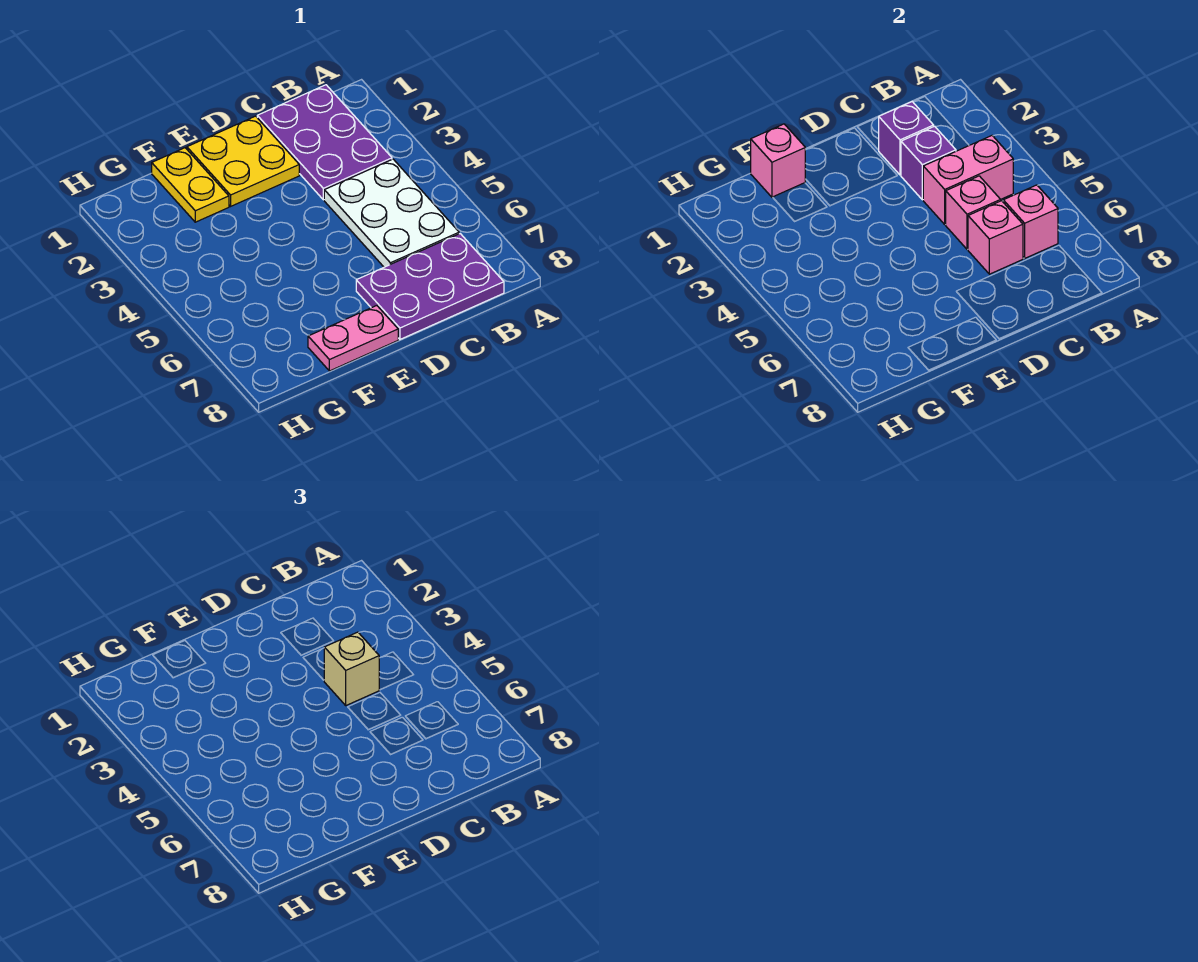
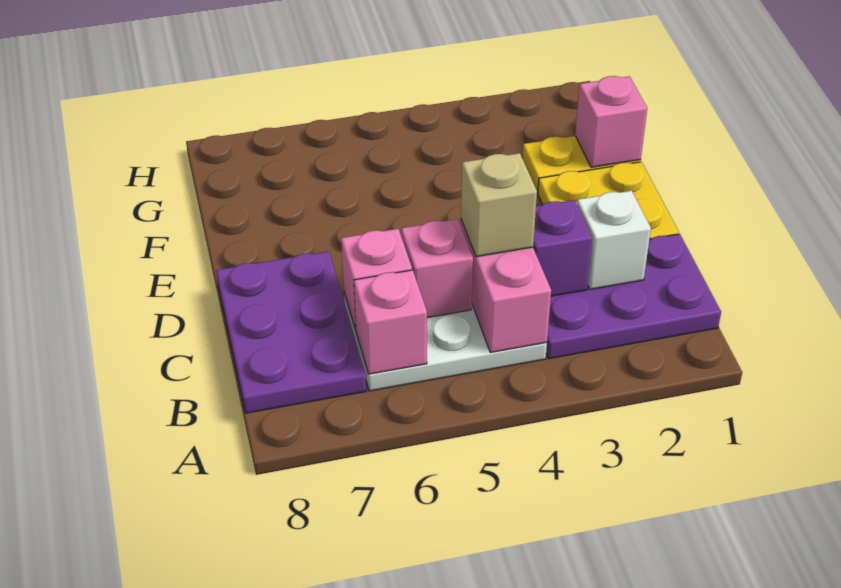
purple brick C2 level 2 -> white brick C2 level 2
pink plate E8:F8 level 1 -> none

